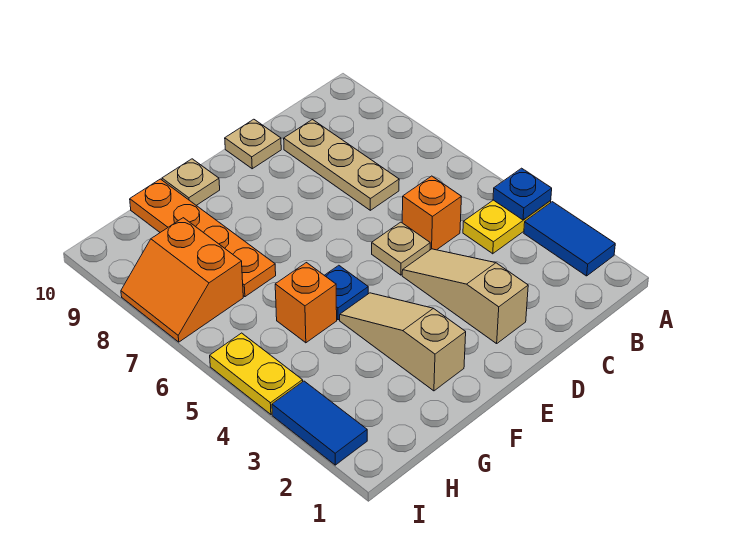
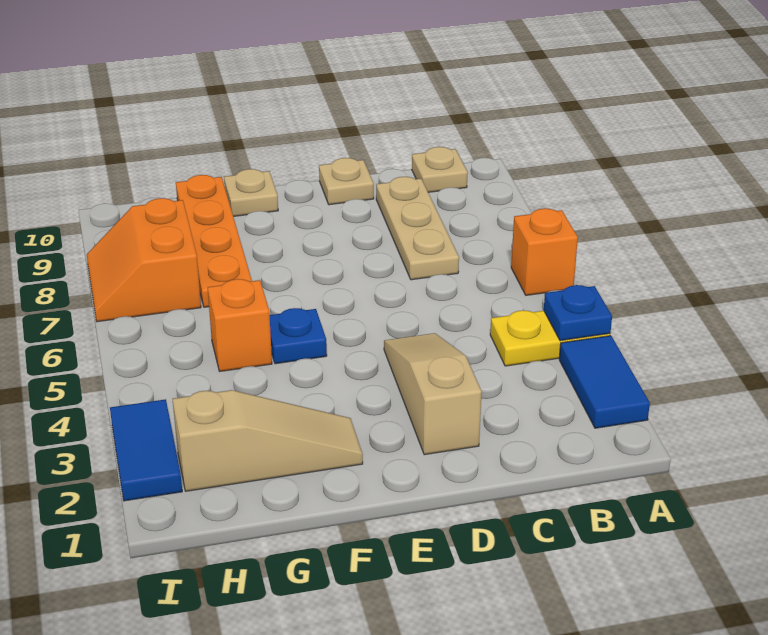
orange brick C5 level 1 -> orange brick A6 level 1
tan plate D5 level 1 -> tan plate B10 level 1
tan slope F2:F4 level 1 top 2 -> tan slope F2:H2 level 1 top H
yellow plate I4:I5 level 1 -> none

